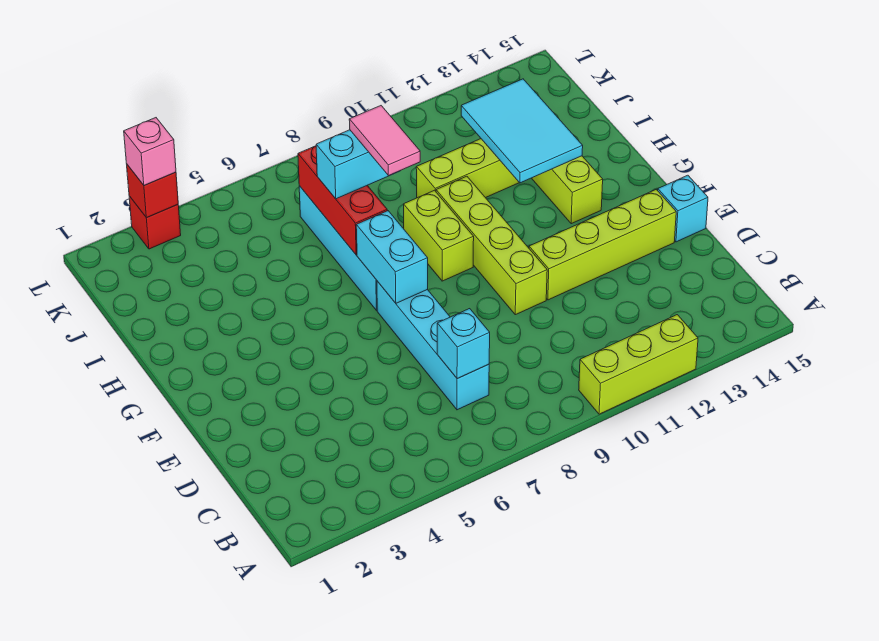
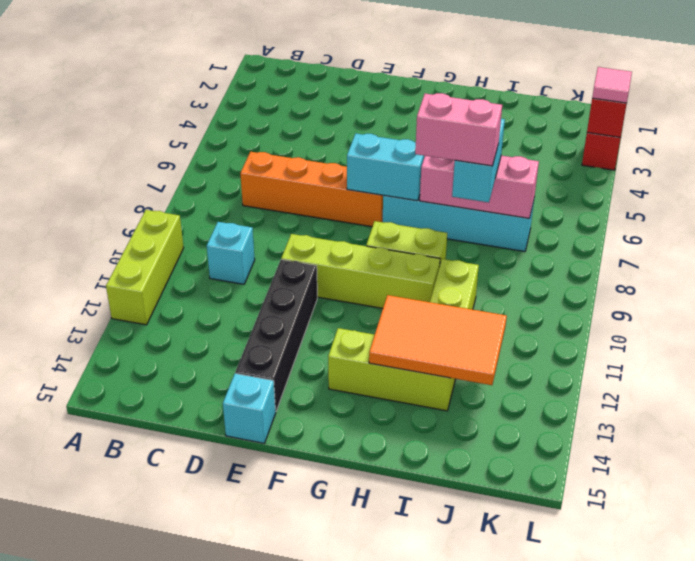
cyan brick C7:F7 level 1 -> orange brick C7:F7 level 1
cyan brick C7 level 2 -> cyan brick C10 level 1
lime brick E11:E14 level 1 -> black brick E11:E14 level 1
red brick H7:J7 level 2 -> pink brick H7:J7 level 2
pink tile H8:I8 level 4 -> pink brick H8:I8 level 4
cyan tile H12:J13 level 2 -> orange tile H12:J13 level 2
pink brick L3 level 3 -> pink tile L3 level 3

